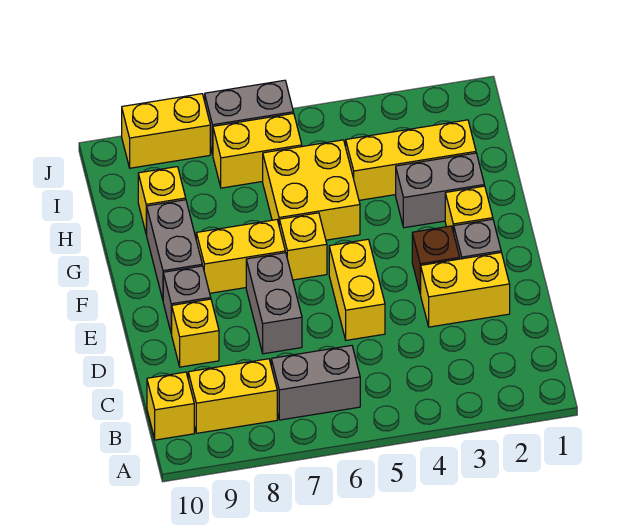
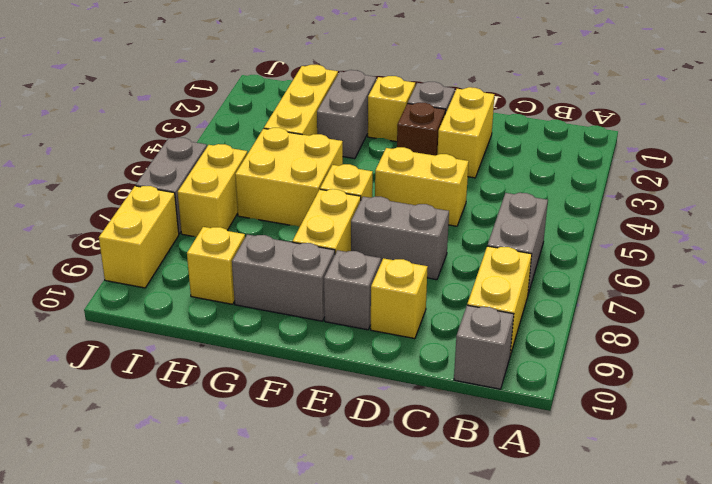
yellow brick B10 level 1 -> grey brick B10 level 1

